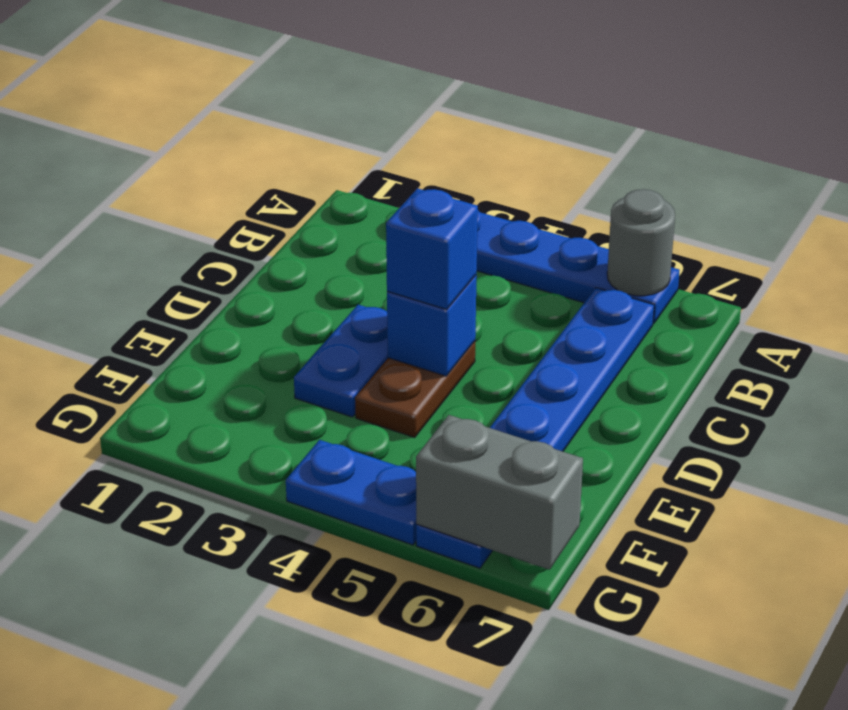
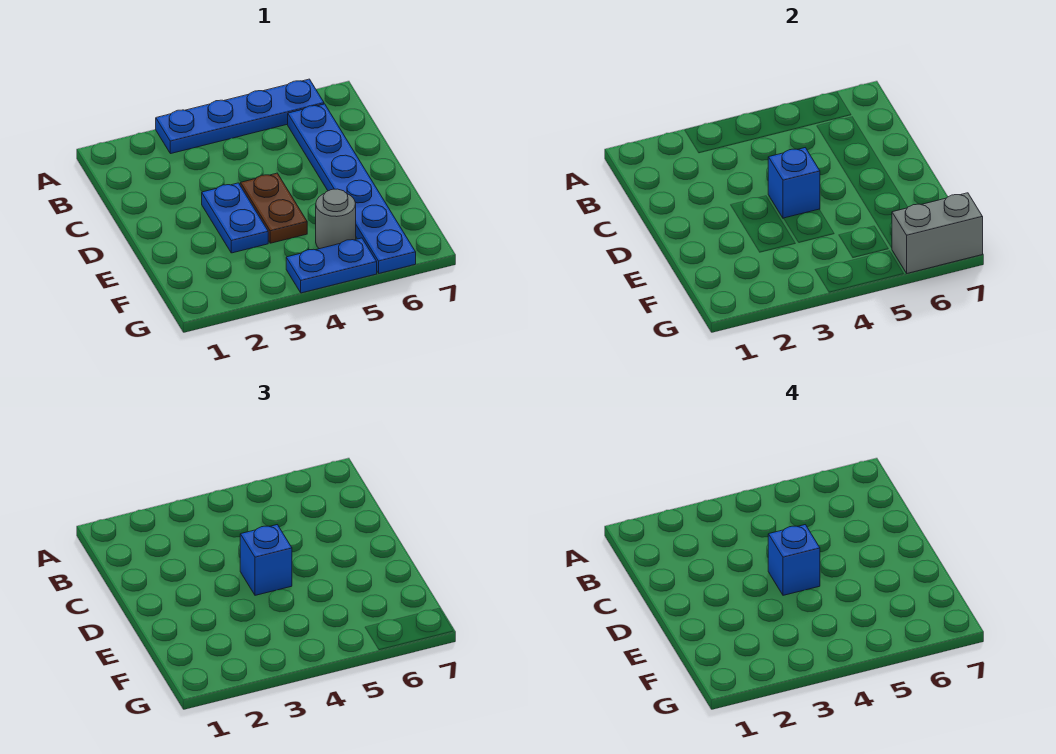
grey round brick A6 level 2 -> grey round brick F5 level 1
none -> blue brick D4 level 4

